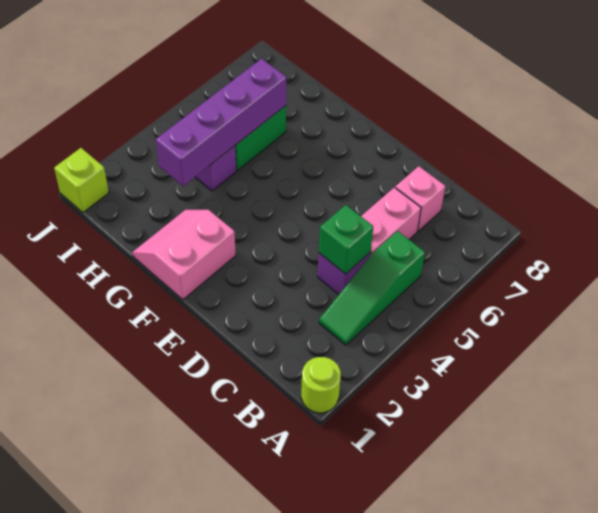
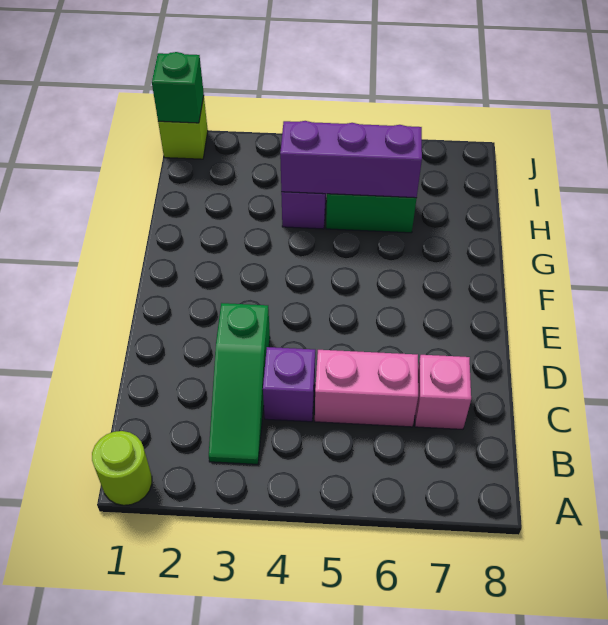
green slope B3:B5 level 1 top 5 -> green slope B3:D3 level 1 top D
green brick C4 level 2 -> green brick J1 level 2
pink slope F1:G2 level 1 top F -> none
purple brick H3:H6 level 2 -> purple brick H4:H6 level 2

